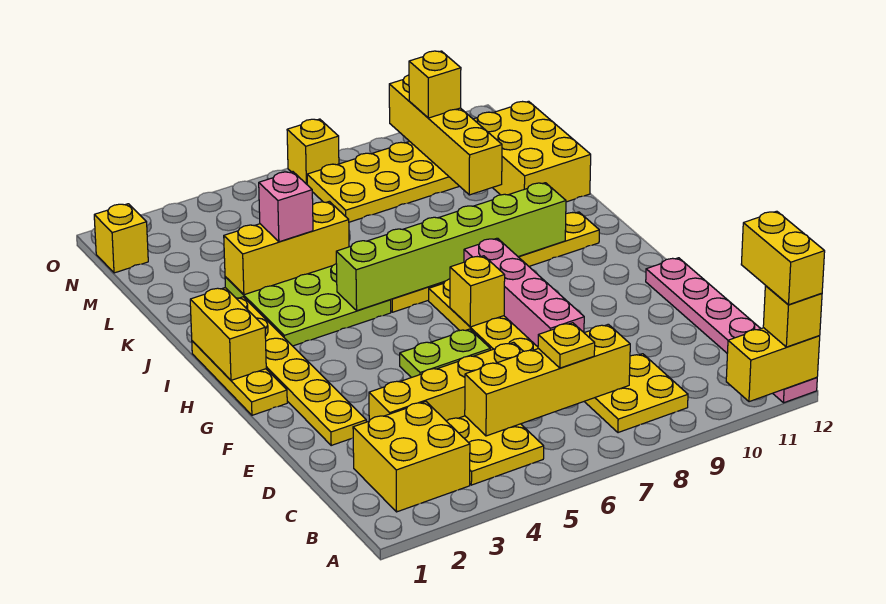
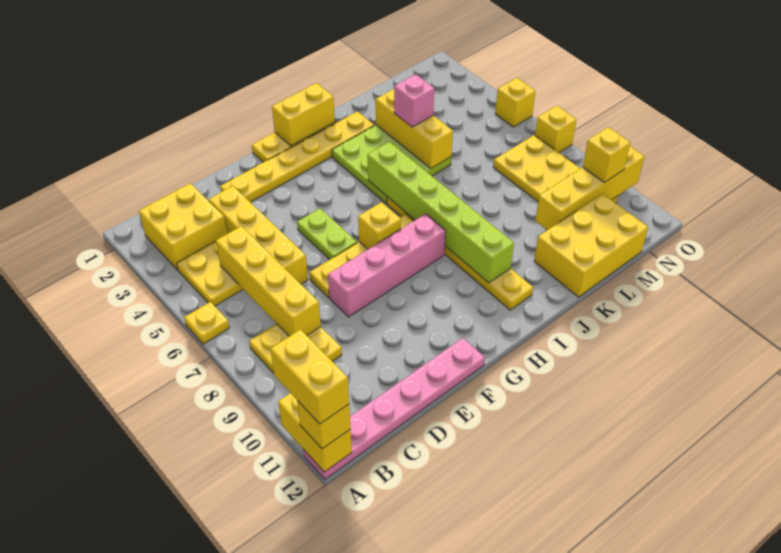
yellow brick A12:B12 level 4 -> yellow brick A11:A12 level 4
yellow plate C7 level 3 -> yellow plate A6 level 1
yellow brick N1 level 1 -> yellow brick O5 level 1

